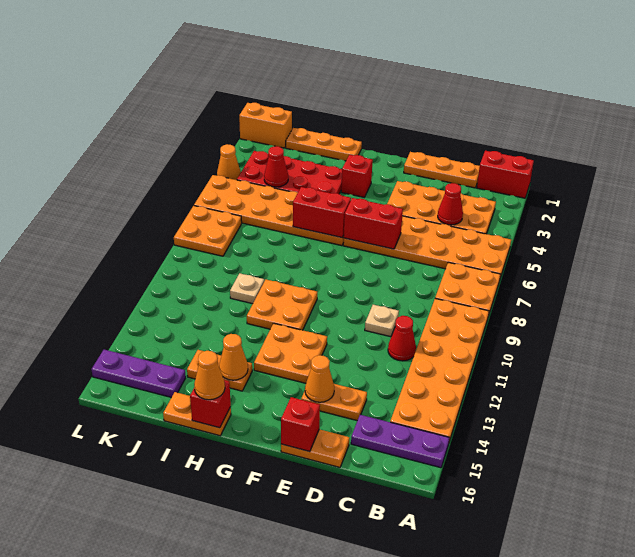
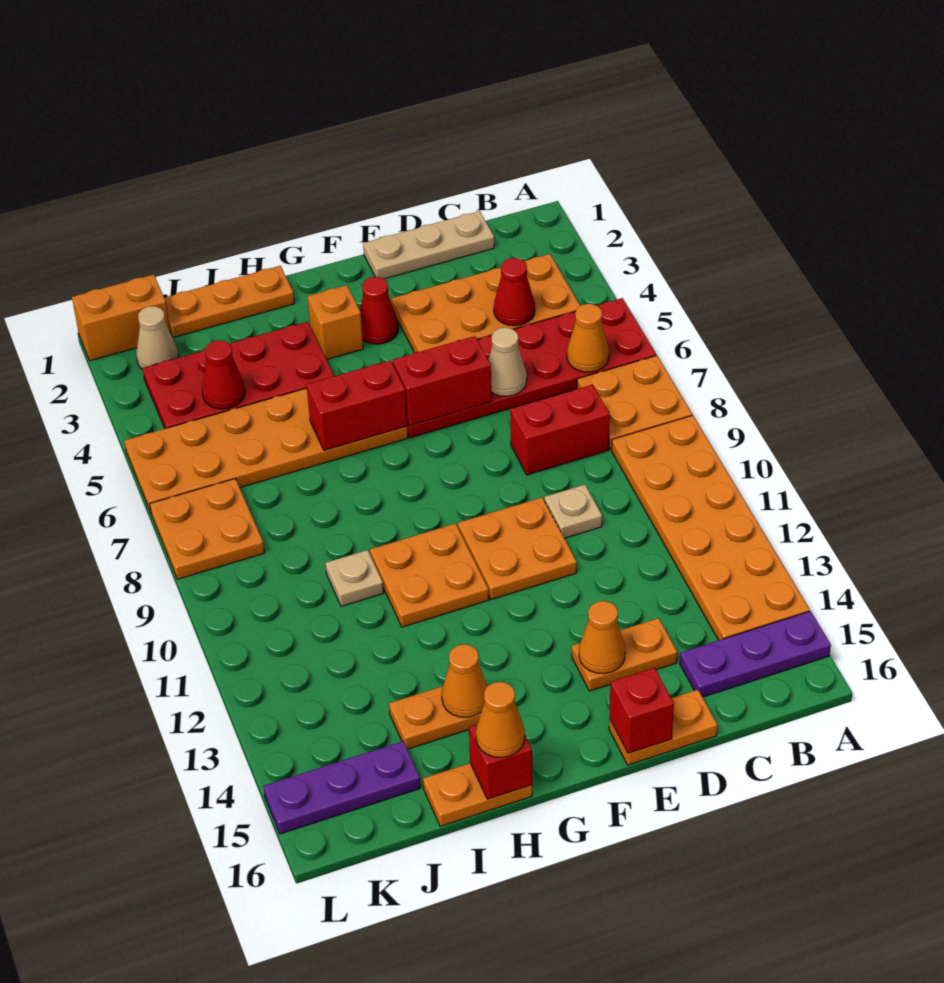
red brick A1:B1 level 1 -> red brick C8:D8 level 1
orange plate A5:F6 level 1 -> red plate A5:F6 level 1
orange plate C1:E1 level 1 -> tan plate C1:E1 level 1
red cone C11 level 1 -> red cone F3 level 1
none -> tan cone D6 level 2
orange plate F12:G13 level 1 -> orange plate E10:F11 level 1
red brick G3 level 1 -> orange brick G3 level 1
none -> tan cone K2 level 1
orange cone L4 level 1 -> orange cone B6 level 2

